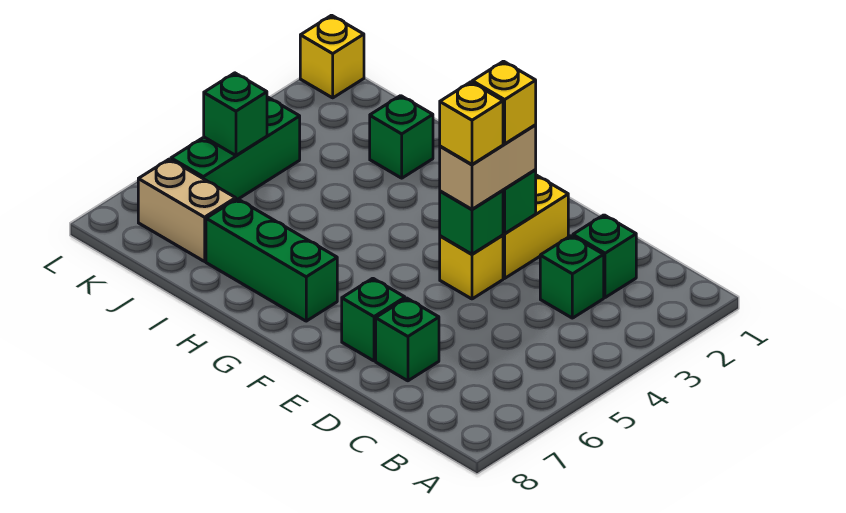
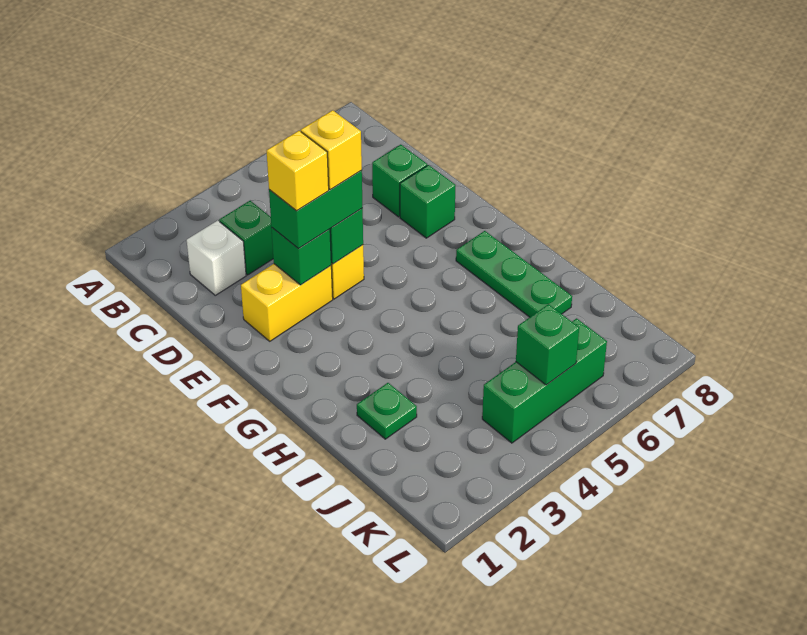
green brick C2 level 1 -> white brick C2 level 1
tan brick E3:E4 level 3 -> green brick E3:E4 level 3
green brick G7:I7 level 1 -> green plate G7:I7 level 1
green brick I2 level 1 -> green plate I2 level 1
tan brick J7:K7 level 1 -> none
yellow brick L1 level 1 -> none

